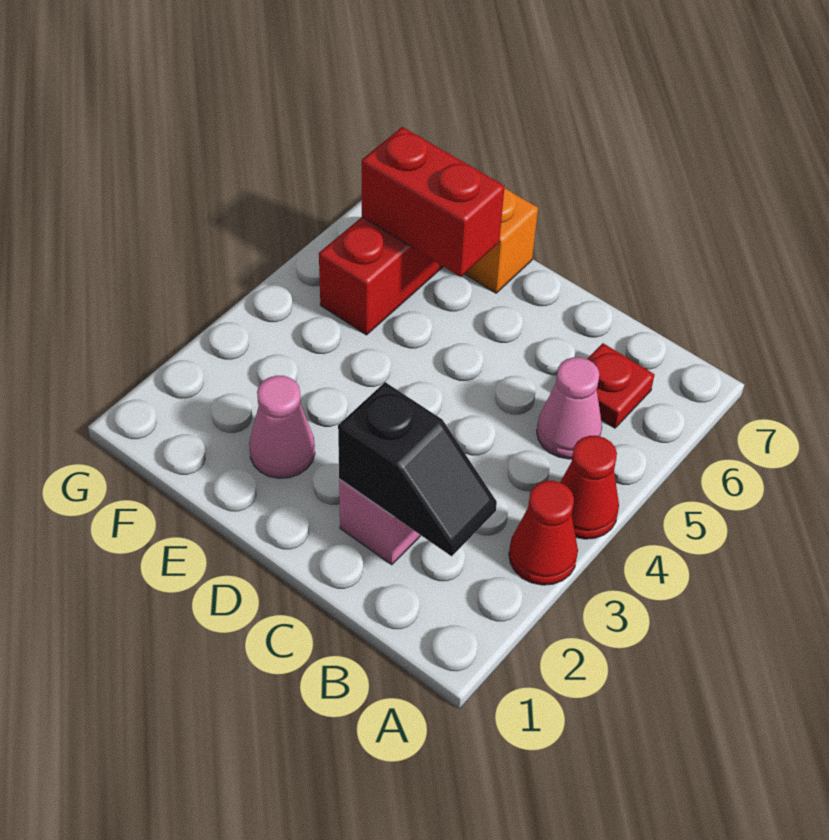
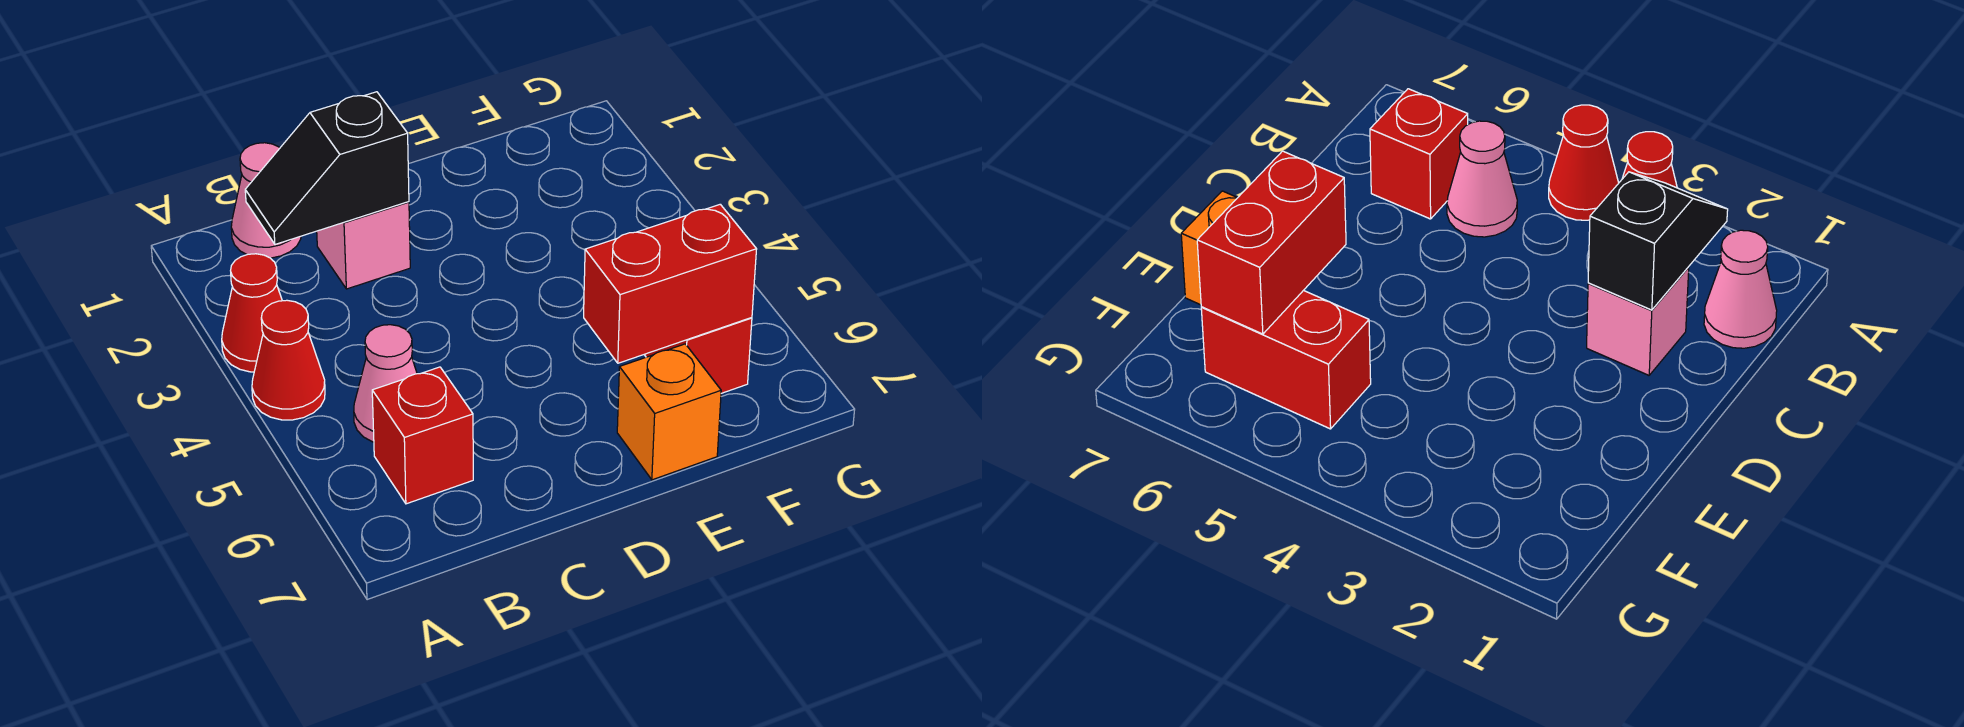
red plate B6 level 1 -> red brick B6 level 1
pink cone E2 level 1 -> pink cone B1 level 1

